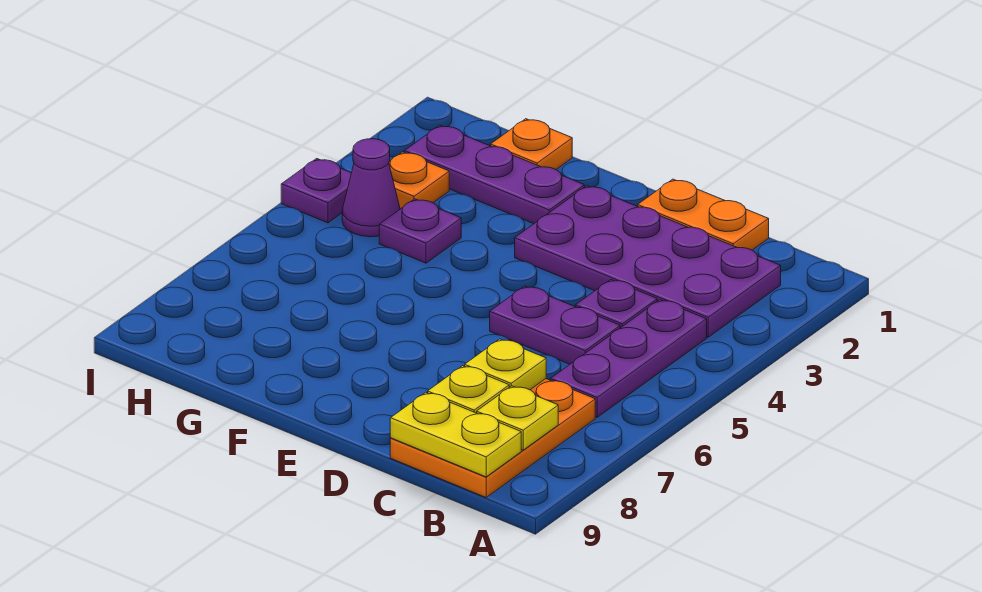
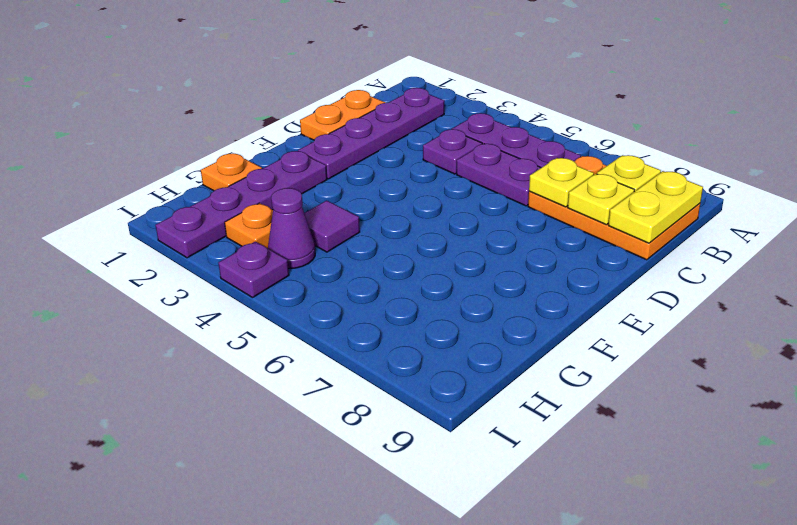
purple plate B2:E3 level 1 -> purple plate B2:E2 level 1
purple plate C5:D5 level 1 -> purple plate C5:C6 level 1
purple plate F2:H2 level 1 -> purple plate F2:I2 level 1
purple plate G4 level 1 -> purple tile G4 level 1

